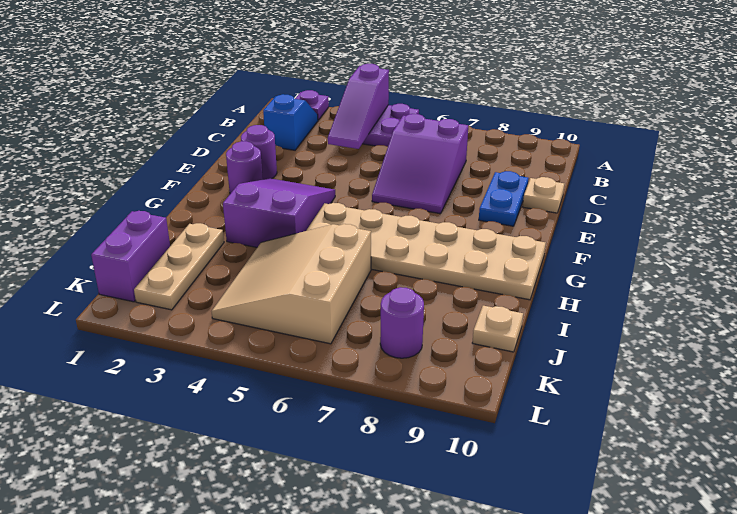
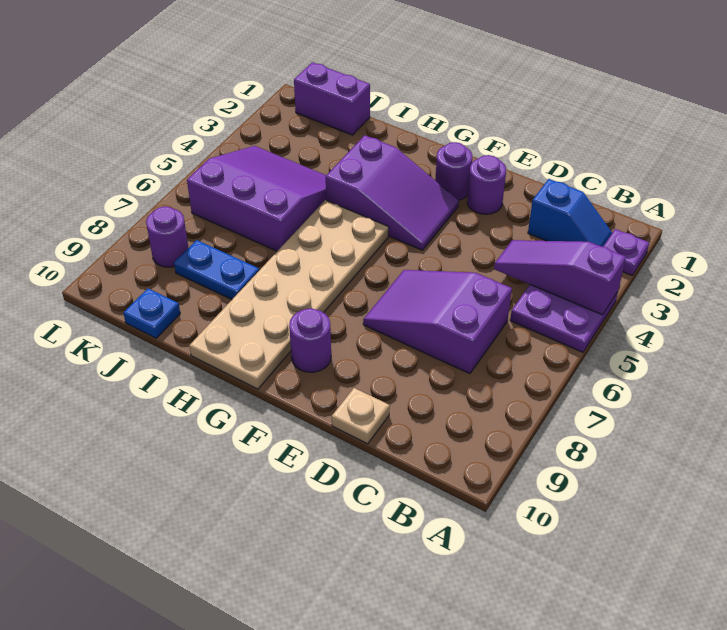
blue plate D9:E9 level 1 -> blue plate I8:J8 level 1
none -> purple round brick F9 level 1
tan plate I2:K2 level 1 -> none
tan slope I4:K6 level 1 top 6 -> purple slope I4:K6 level 1 top 6
tan plate J10 level 1 -> blue plate J10 level 1

